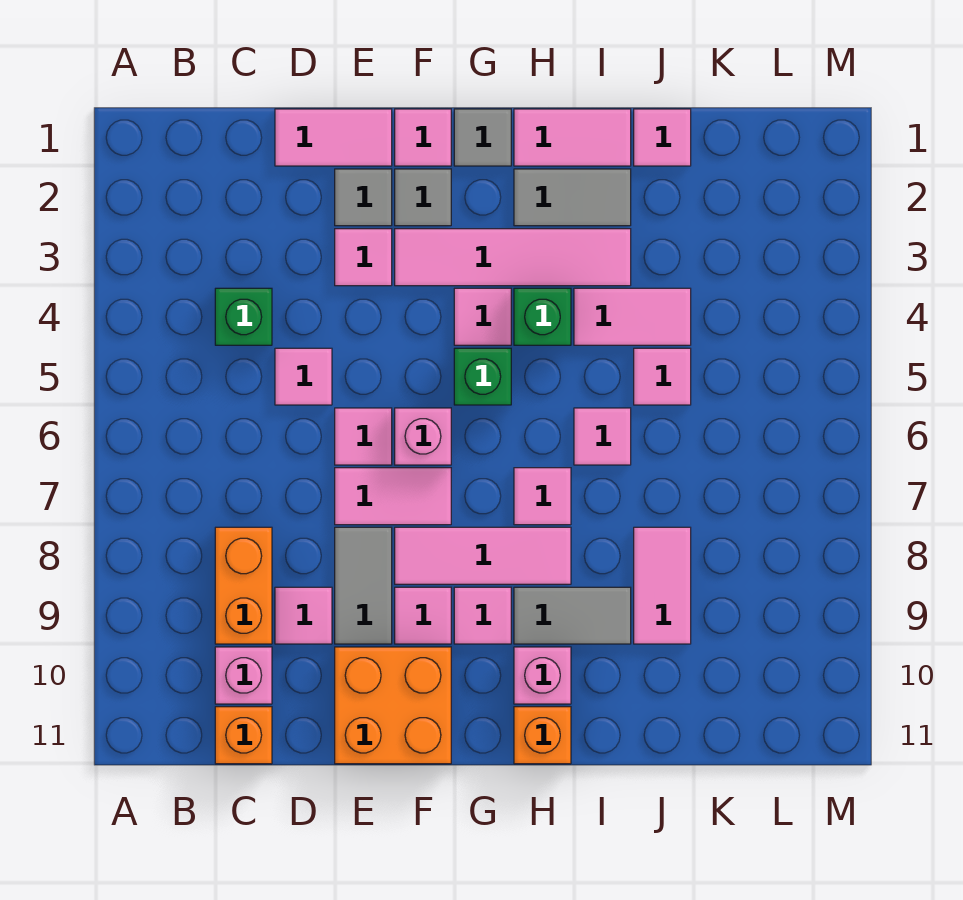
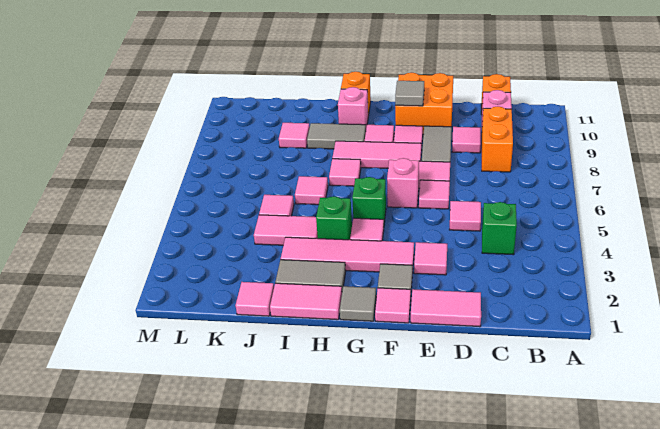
grey tile E2 level 1 -> grey tile F10 level 2
pink tile J8:J9 level 1 -> pink tile J9 level 1

